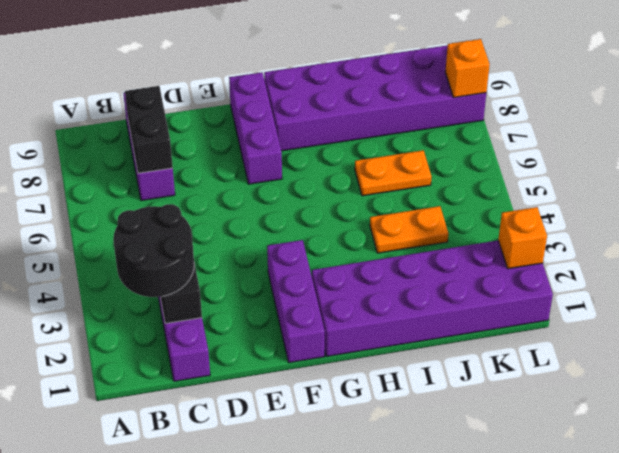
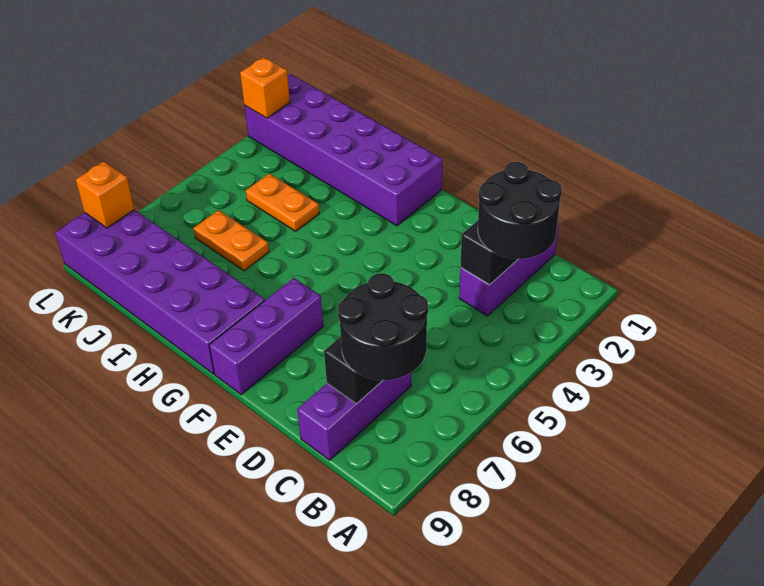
none -> black round brick B7:C8 level 3
purple brick F1:F3 level 1 -> none

